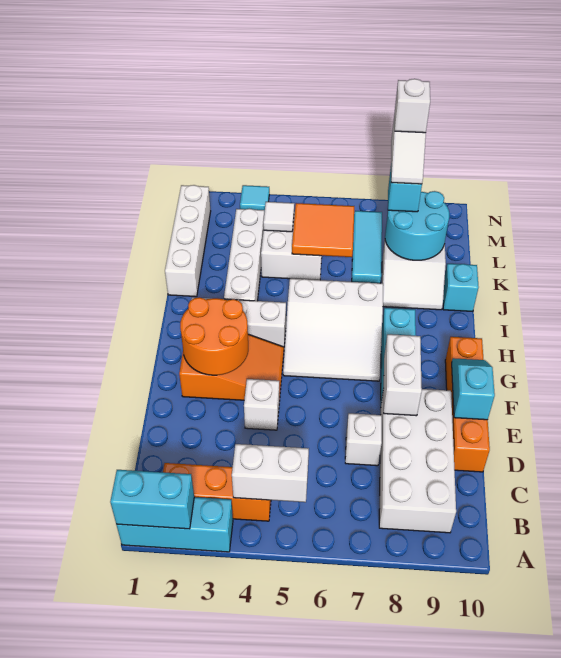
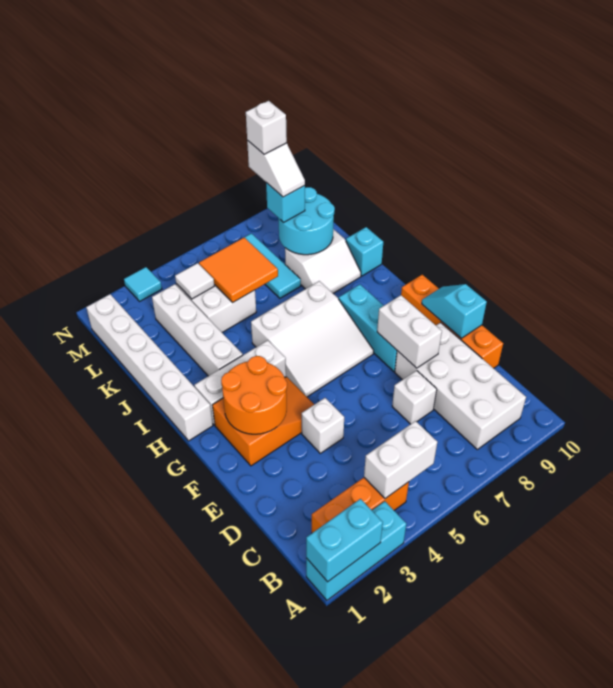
white brick J1:M1 level 1 -> white brick H1:M1 level 1

